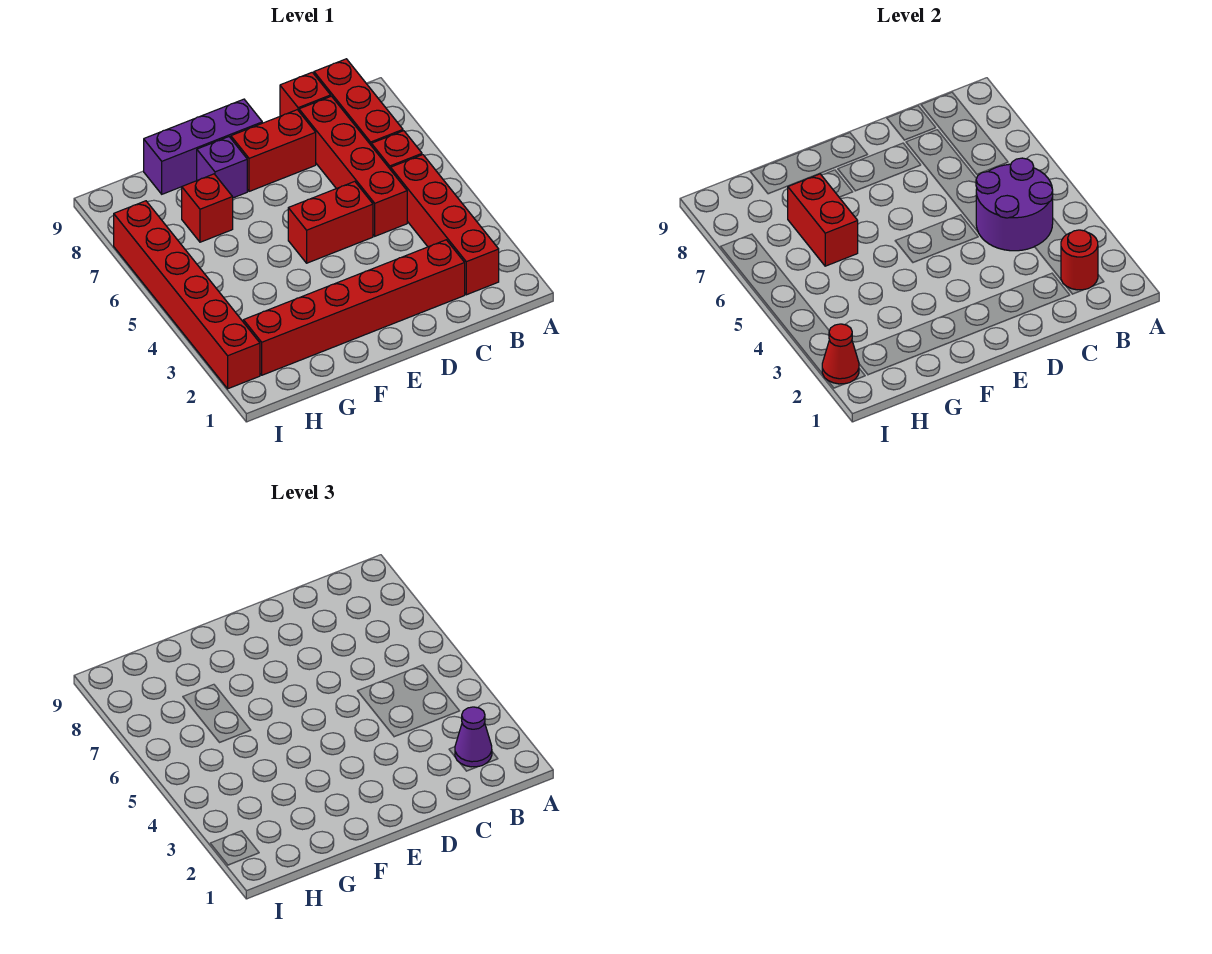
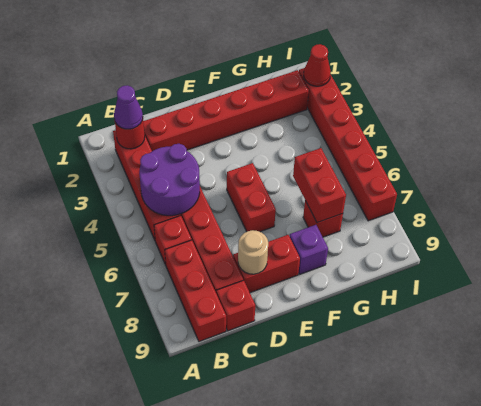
red brick D5:E5 level 1 -> red brick E5:E6 level 1
none -> tan round brick D8 level 2
purple brick E9:G9 level 1 -> none

